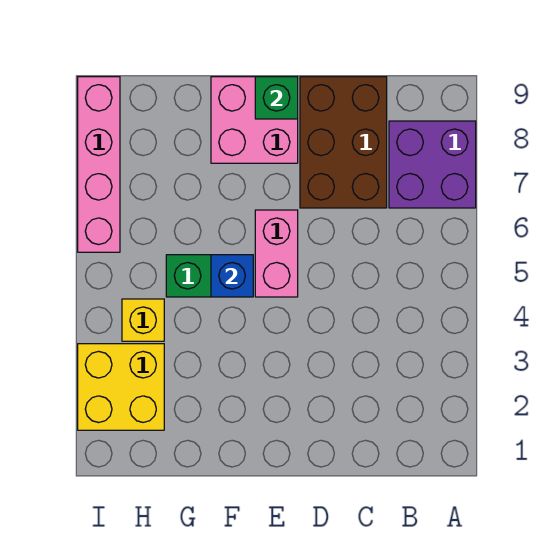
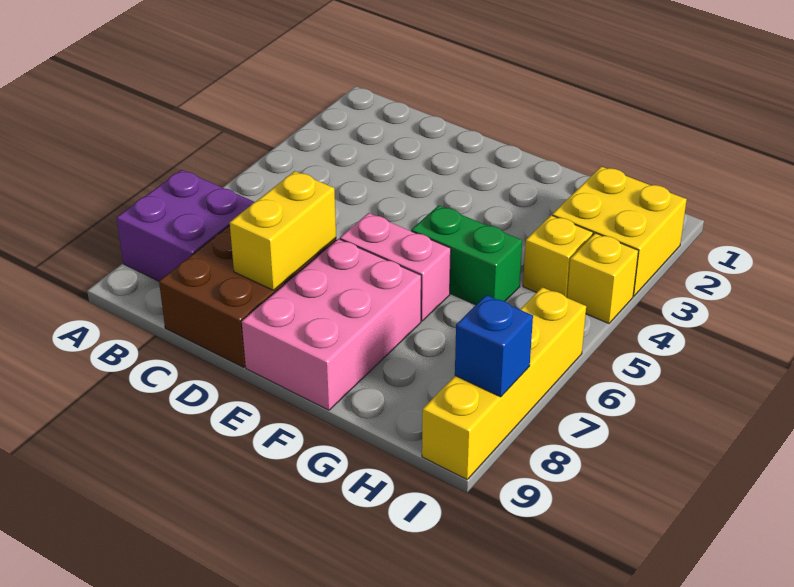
none -> yellow brick D7:D8 level 2
pink brick E5:E6 level 1 -> pink brick E6:F6 level 1
pink brick E8:F9 level 1 -> pink brick E7:F9 level 1
green brick E9 level 2 -> none
blue brick F5 level 2 -> blue brick I8 level 2
none -> yellow brick I4 level 1
pink brick I6:I9 level 1 -> yellow brick I6:I9 level 1

